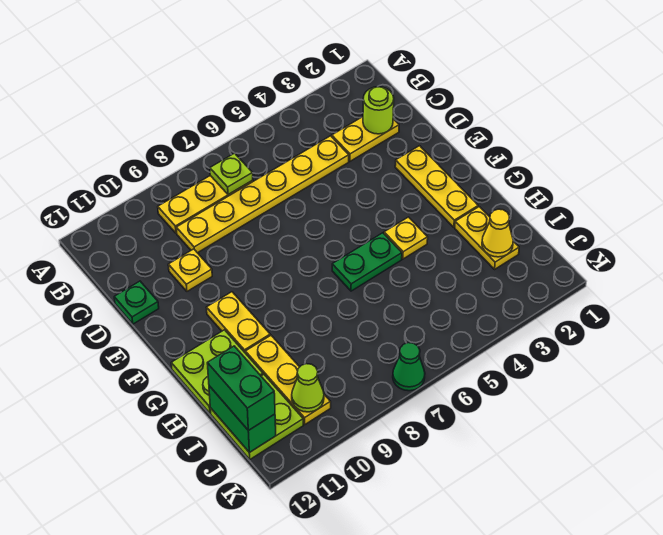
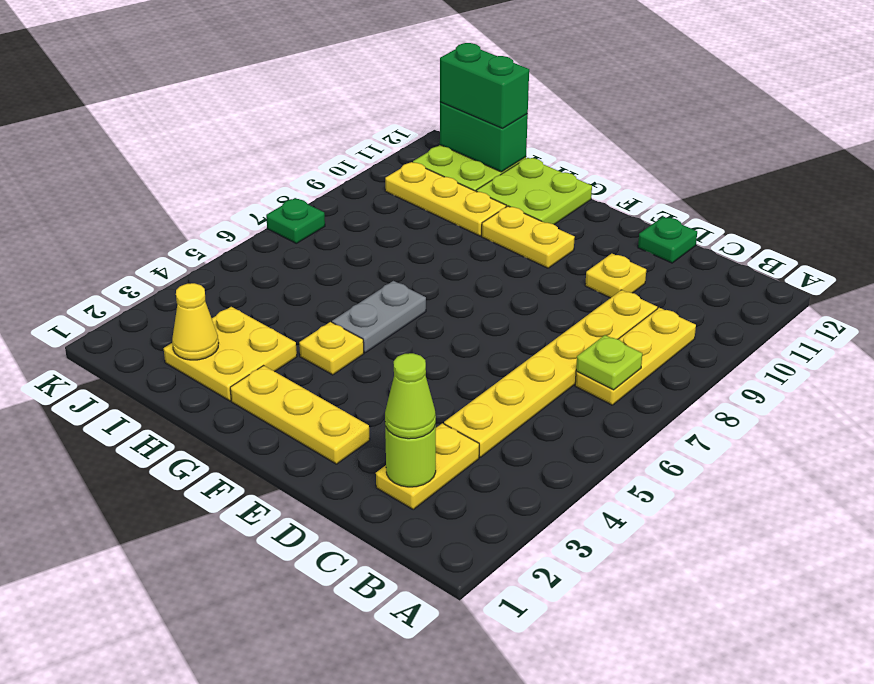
green plate G5:G6 level 1 -> grey plate G5:G6 level 1
yellow plate H2:I2 level 1 -> yellow plate H2:I3 level 1
lime cone J10 level 2 -> lime cone C2 level 3
green cone K7 level 1 -> green plate K7 level 1

